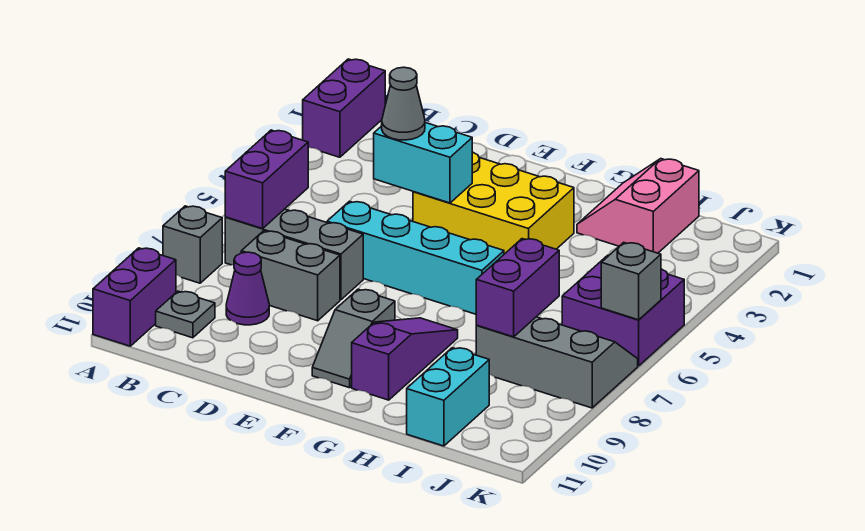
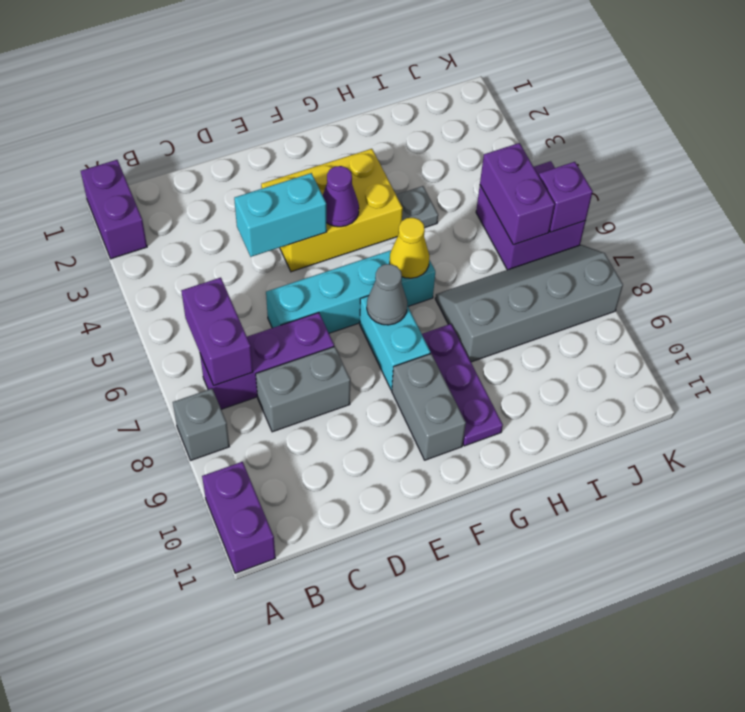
grey brick B7:D7 level 1 -> purple brick B7:D7 level 1
grey plate B10 level 1 -> grey plate H4 level 1
purple cone C9 level 1 -> purple cone F4 level 2
grey cone D4 level 3 -> grey cone F7 level 2
grey slope F9:F10 level 1 top 9 -> grey brick F9:F10 level 1
none -> yellow cone G6 level 2
purple slope G8:G10 level 1 top 10 -> purple plate G8:G10 level 1
pink slope H1:I2 level 1 top I -> none
grey slope I7:K8 level 1 top 8 -> grey slope H7:K8 level 1 top 8
purple brick I7:I8 level 2 -> purple brick J5:J6 level 2
cyan brick I10:I11 level 1 -> cyan brick F7:F8 level 1
grey brick K6 level 2 -> purple brick K6 level 2

